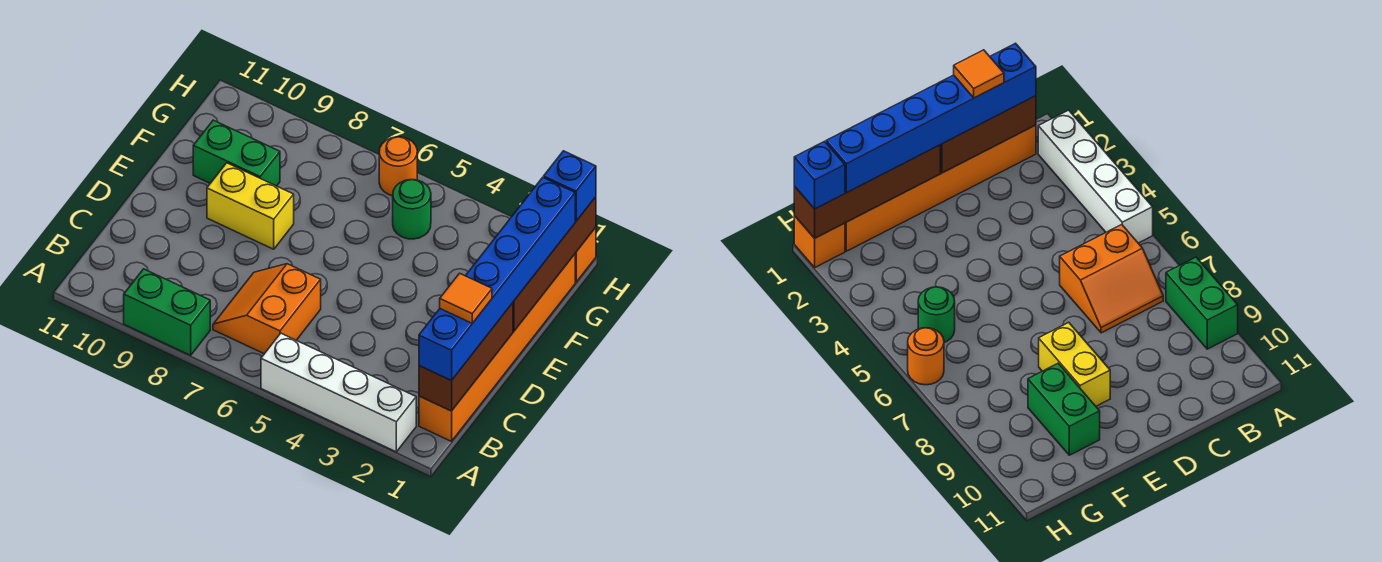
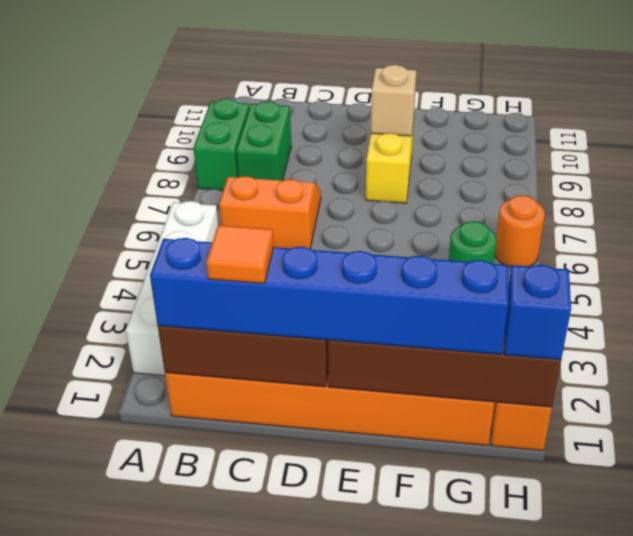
none -> tan brick E9 level 2
green brick F9:F10 level 1 -> green brick B8:B9 level 1

